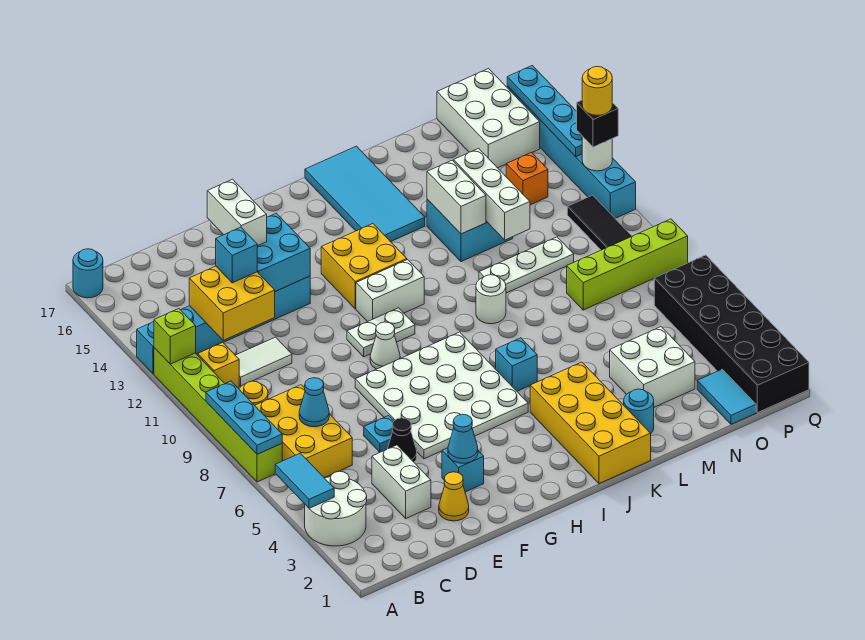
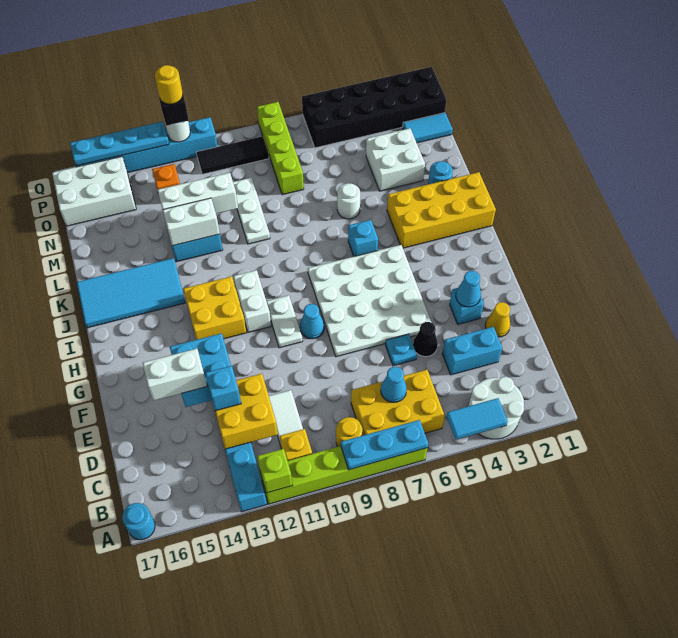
white brick D3:D4 level 1 -> cyan brick D3:D4 level 1
white cone G9 level 1 -> cyan cone G9 level 1
white round brick K9 level 1 -> white round brick L6 level 1

